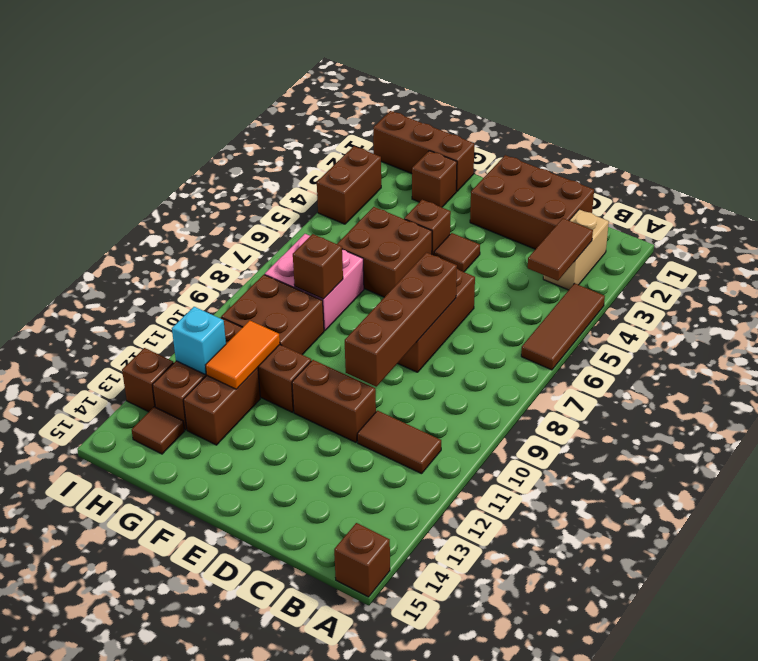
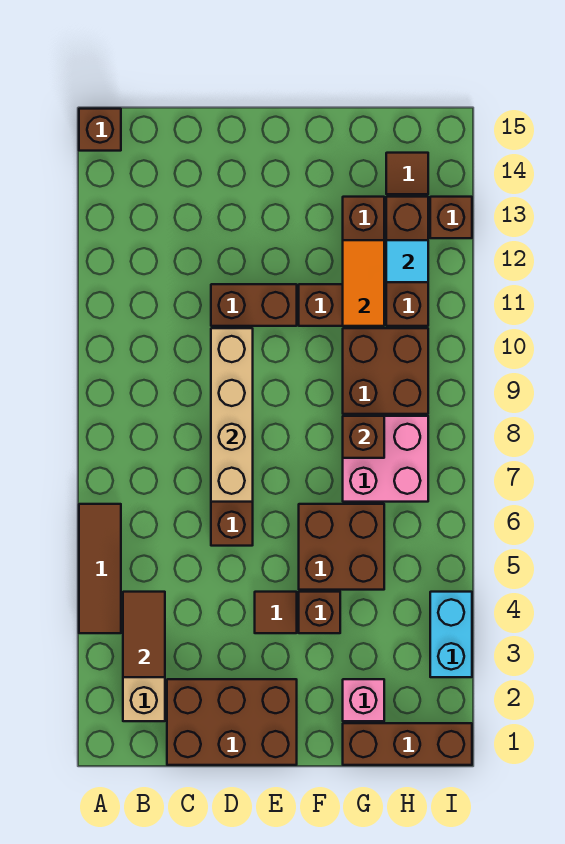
brown tile B11:C11 level 1 -> none
brown brick D7:D10 level 2 -> tan brick D7:D10 level 2
brown brick G2 level 1 -> pink brick G2 level 1
cyan brick H12 level 2 -> cyan tile H12 level 2
brown brick I3:I4 level 1 -> cyan brick I3:I4 level 1

